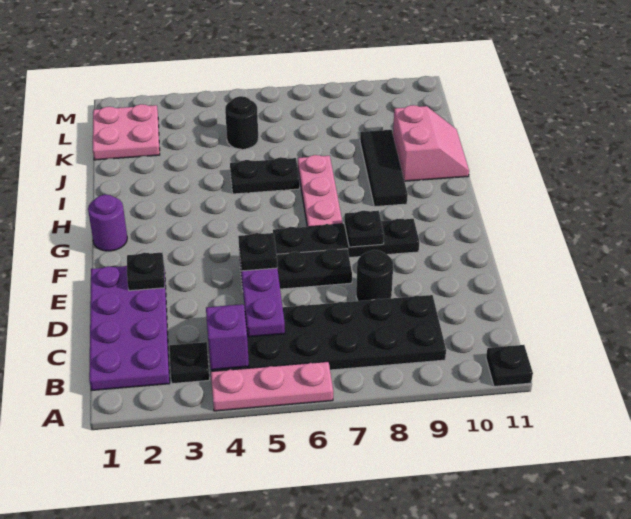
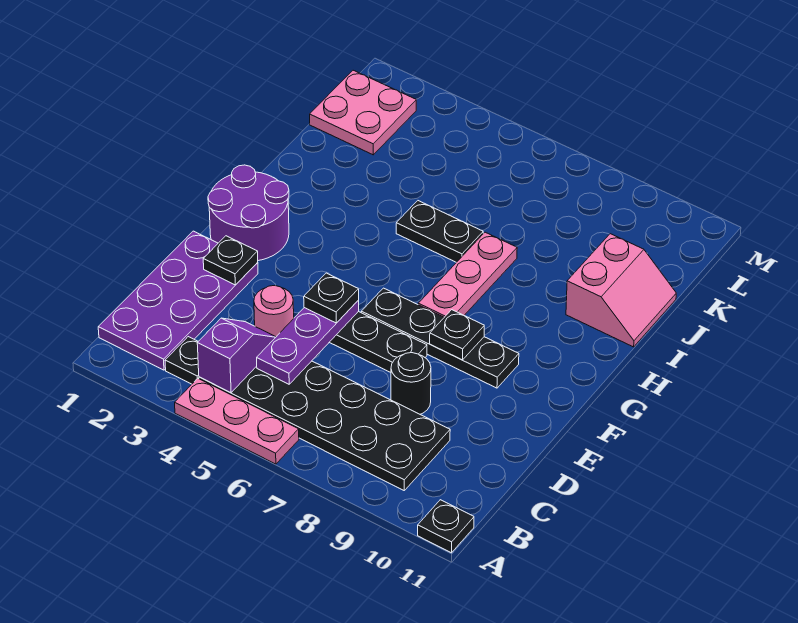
none -> pink round brick D4 level 1
purple round brick G1 level 1 -> purple round brick F1:G2 level 1
black tile H9:J9 level 1 -> none
black round brick K5 level 1 -> none

